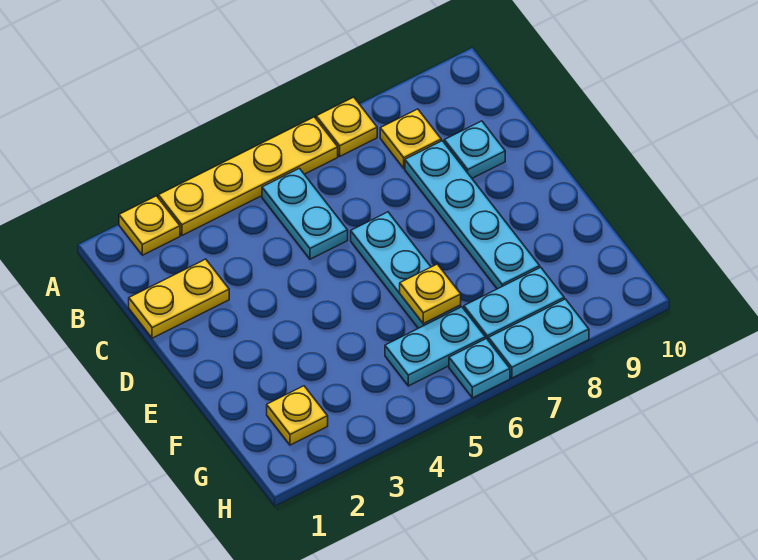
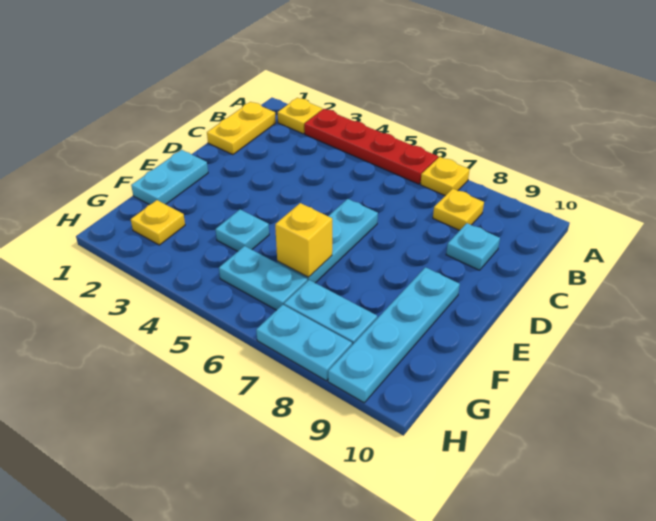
yellow plate A3:A6 level 1 -> red plate A3:A6 level 1
cyan plate B5:C5 level 1 -> cyan plate E1:F1 level 1
yellow plate C1:C2 level 1 -> yellow plate B1:C1 level 1
cyan plate C8:F8 level 1 -> cyan plate E9:H9 level 1
yellow plate F6 level 2 -> yellow brick F6 level 2
cyan plate H6 level 1 -> cyan plate F4 level 1

